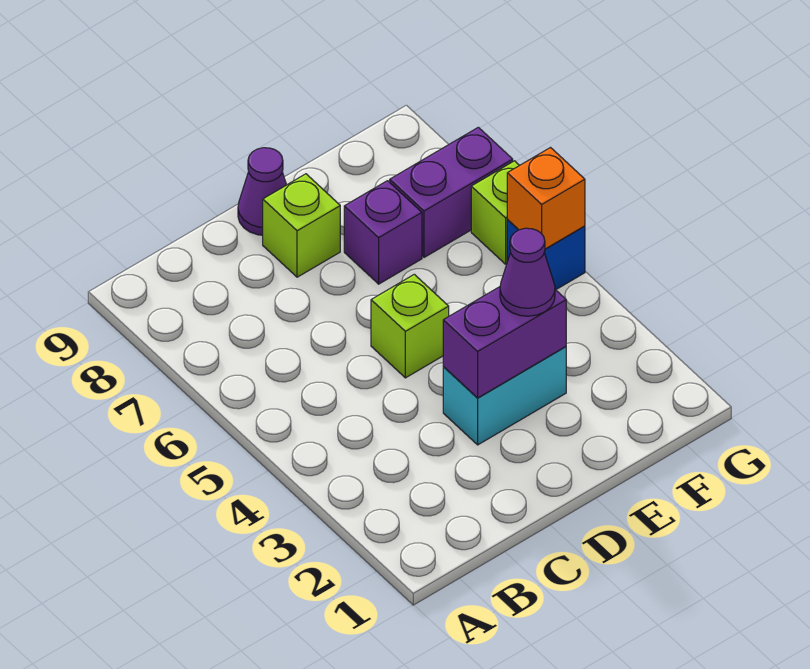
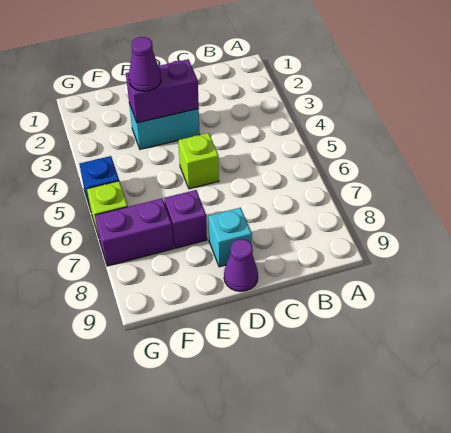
lime brick D8 level 1 -> cyan brick D8 level 1
orange brick G5 level 2 -> none

